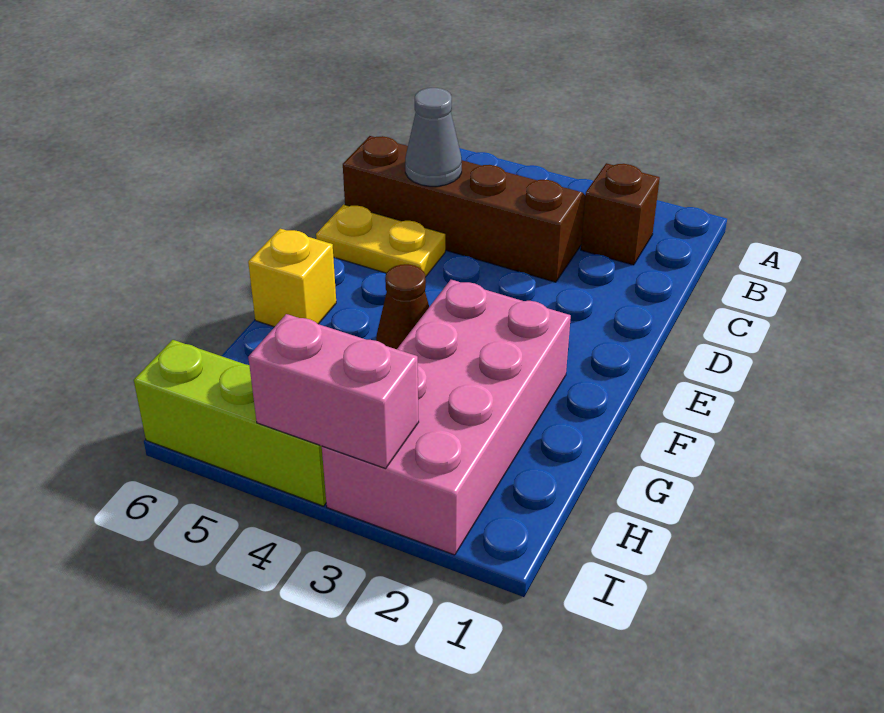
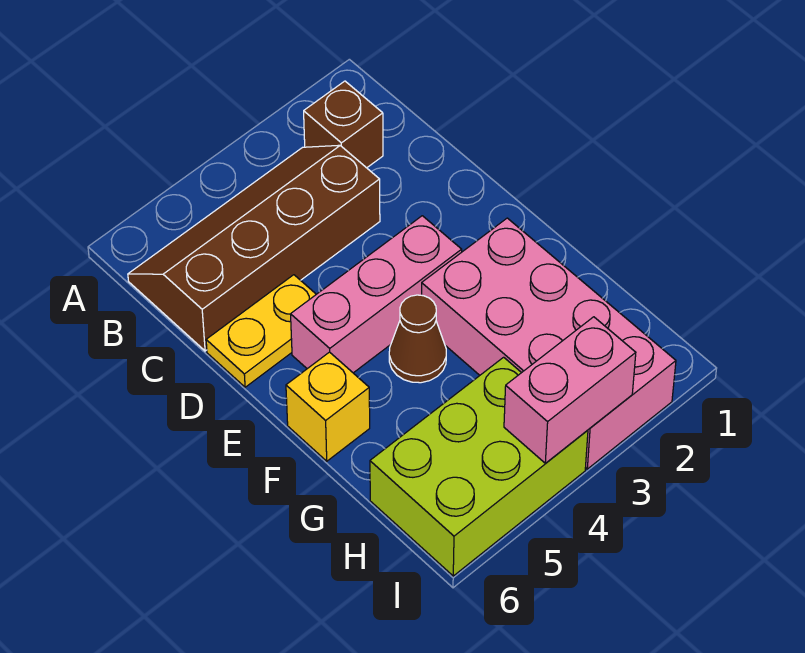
grey cone C5 level 2 -> none
none -> pink brick E3:E5 level 1
lime brick I4:I6 level 1 -> lime brick H4:I6 level 1

